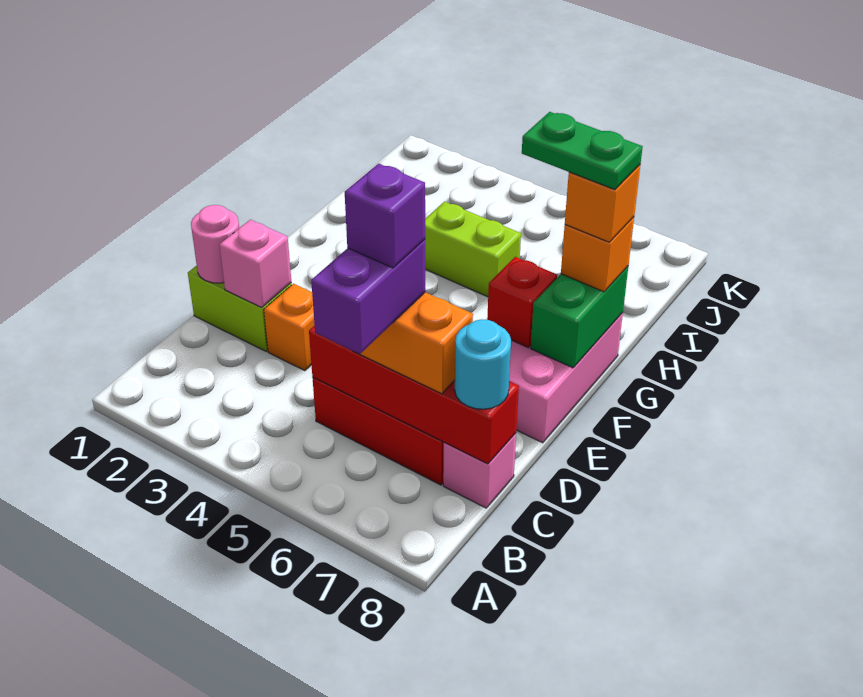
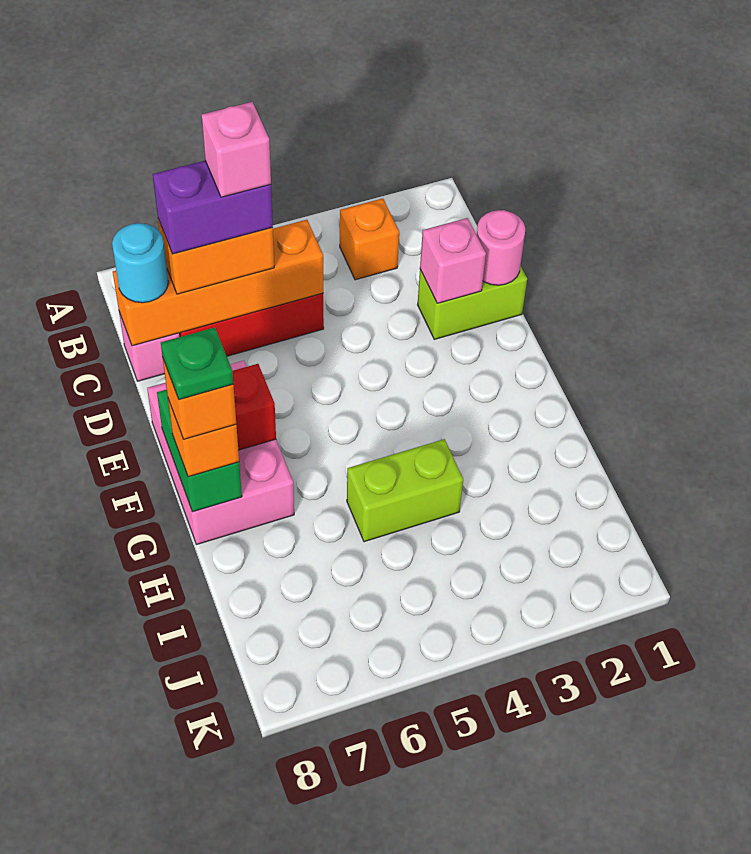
purple brick B6:C6 level 4 -> purple brick C6:C7 level 4
red brick C5:C8 level 2 -> orange brick C5:C8 level 2
purple brick C6 level 5 -> pink brick C6 level 5
orange brick D3 level 1 -> orange brick B3 level 1
green plate G7:G8 level 5 -> green plate G8 level 5

